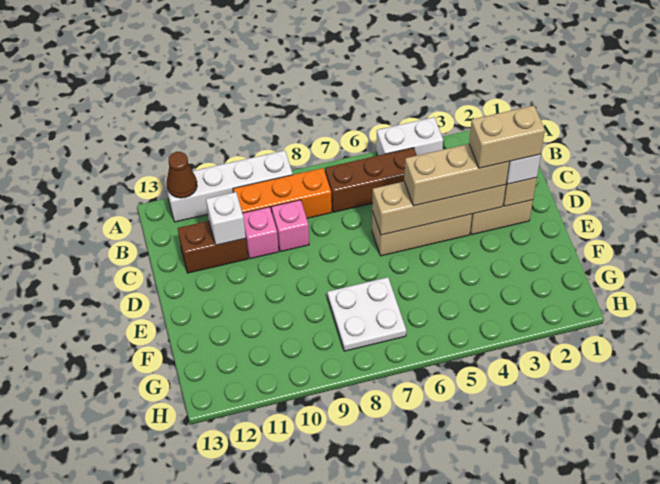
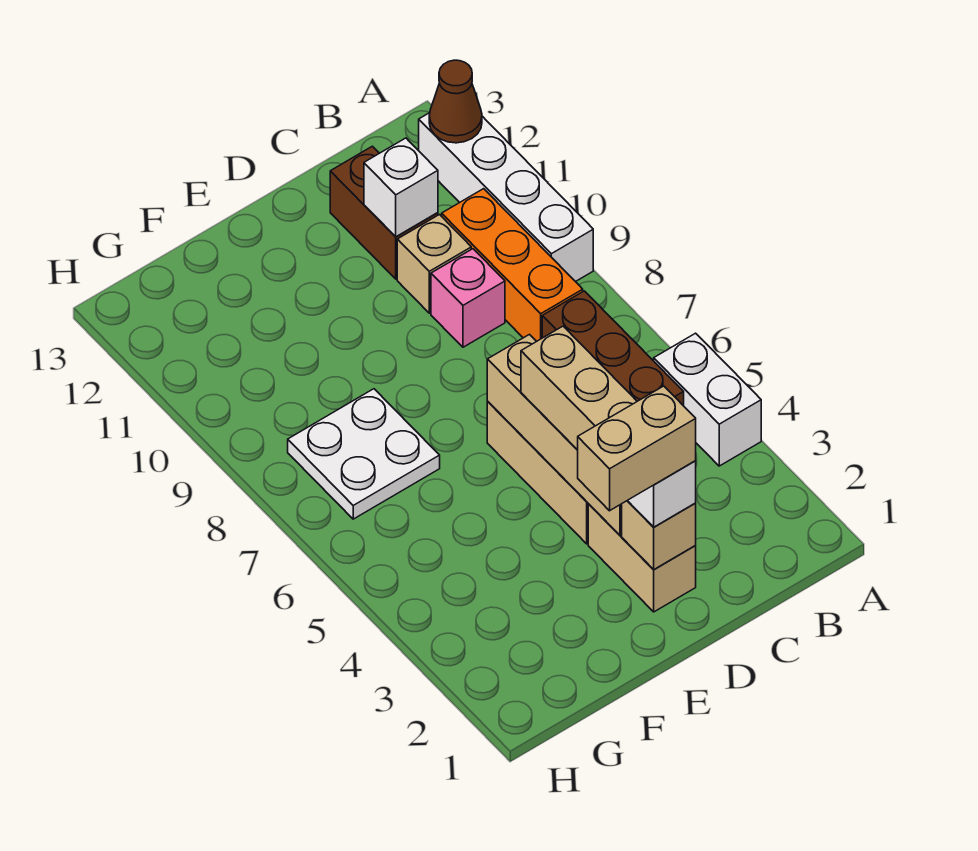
pink brick C10 level 1 -> tan brick C10 level 1
tan brick D2:D3 level 4 -> tan brick D2:E2 level 4

